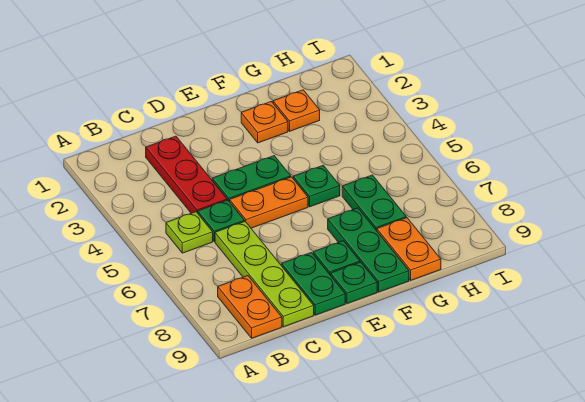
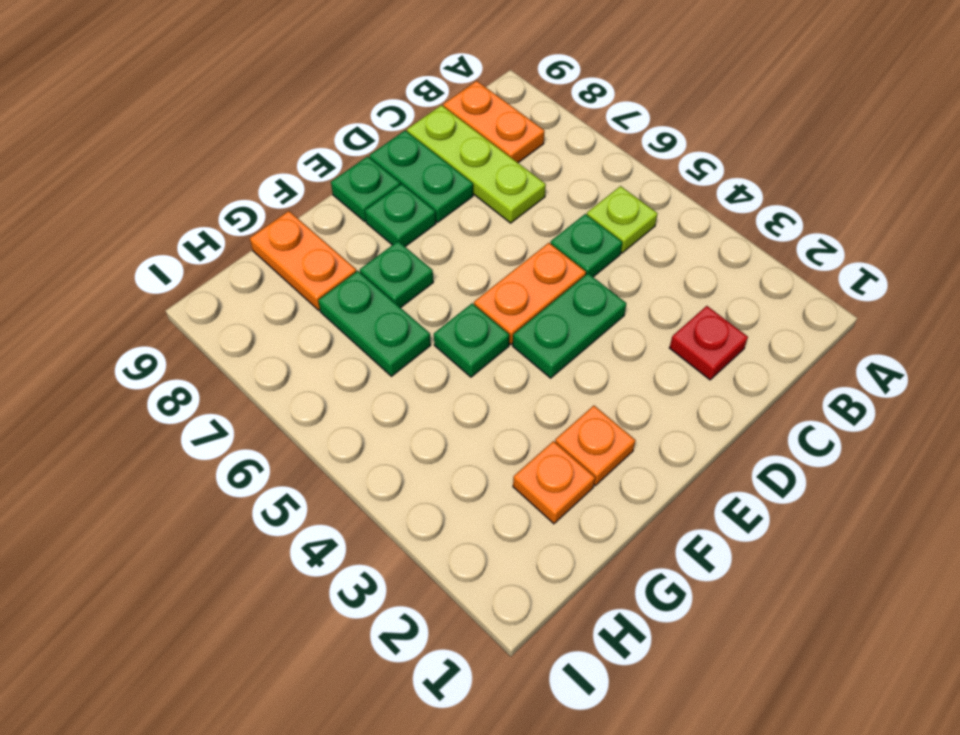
red plate C2:C4 level 1 -> red plate C2 level 1
lime plate C6:C9 level 1 -> lime plate C7:C9 level 1
green plate F7:F9 level 1 -> green plate F7 level 1

